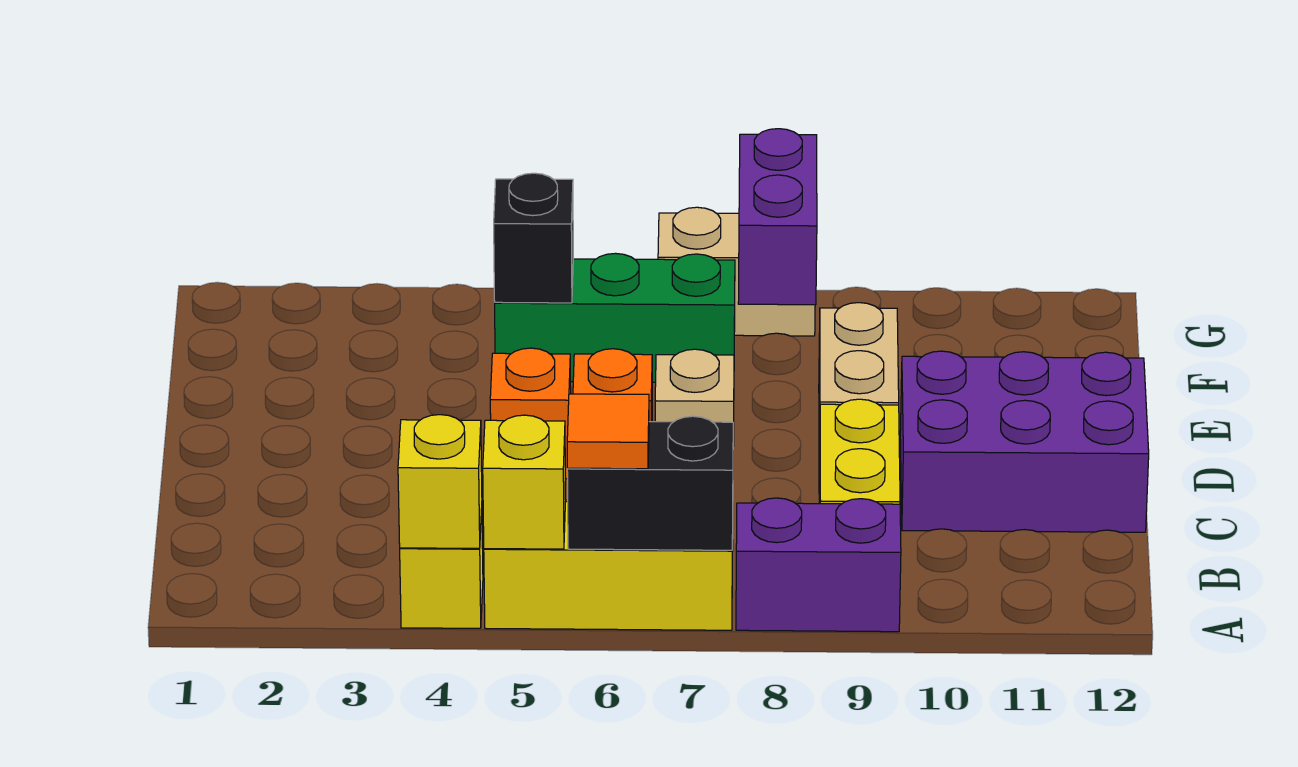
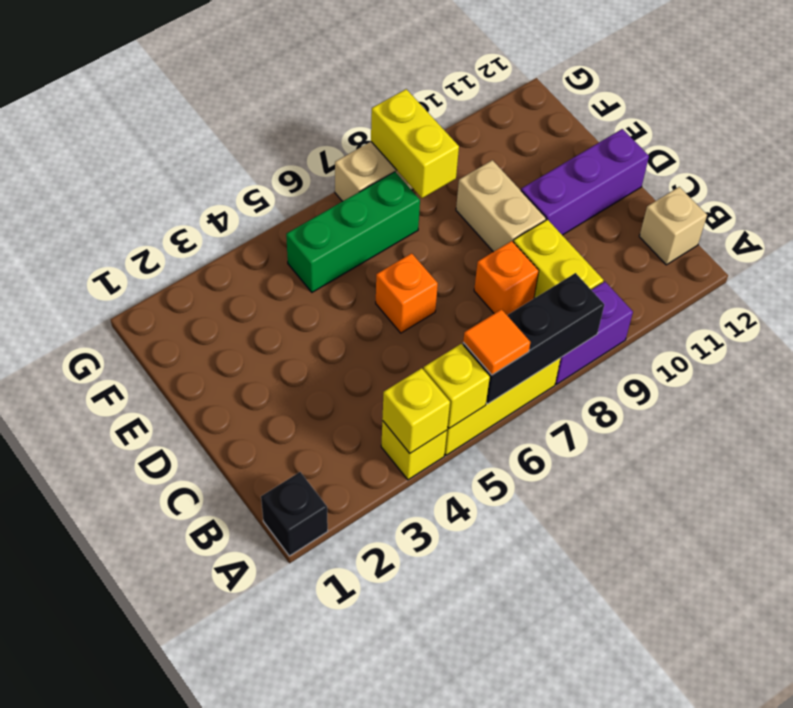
black brick A6:A7 level 2 -> black brick A6:A8 level 2
purple brick C10:D12 level 1 -> purple brick D10:D12 level 1
orange brick D5 level 1 -> orange brick C8 level 1
tan brick D7 level 1 -> tan brick B12 level 1
black brick F5 level 2 -> black brick A1 level 1
purple brick F8:G8 level 2 -> yellow brick F8:G8 level 2

